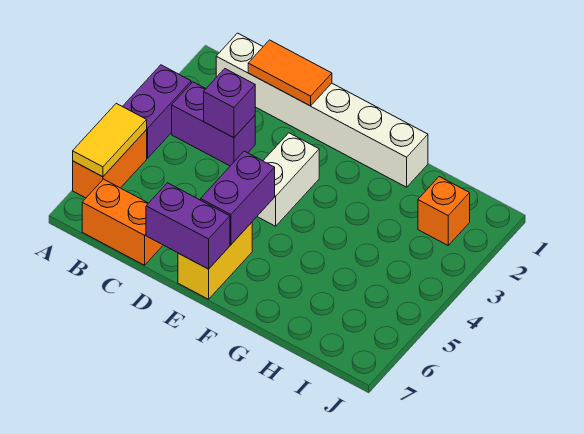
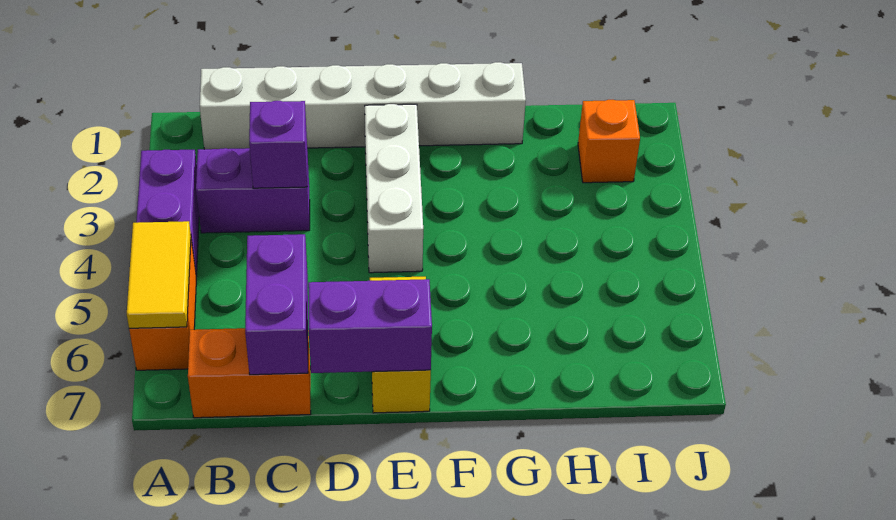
orange tile C1:D1 level 2 -> none
white brick E3:E4 level 1 -> white brick E2:E4 level 1
purple brick E5:E6 level 2 -> purple brick C6:C7 level 2

